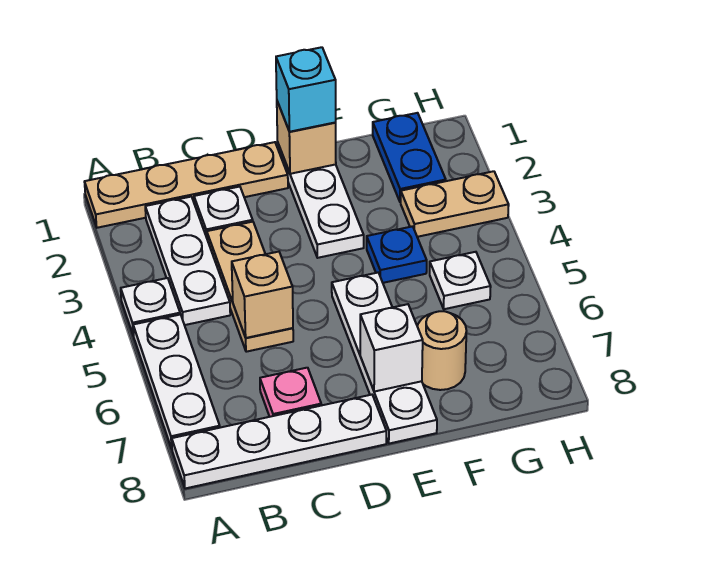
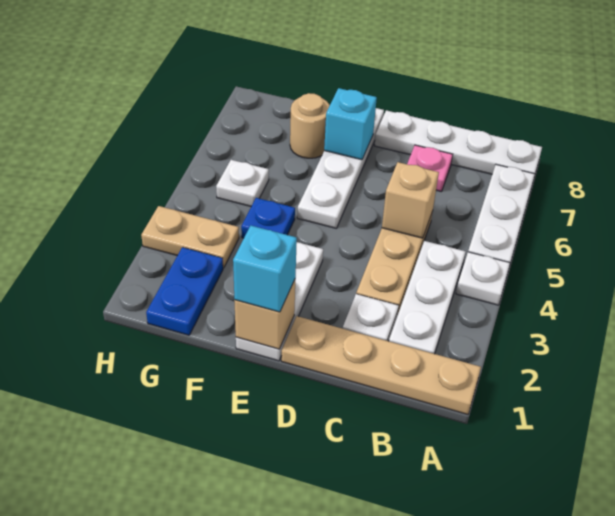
white brick E7 level 2 -> cyan brick E7 level 2

